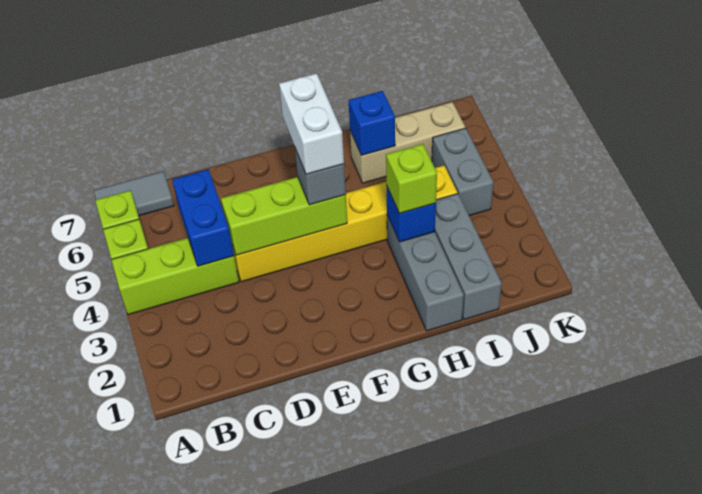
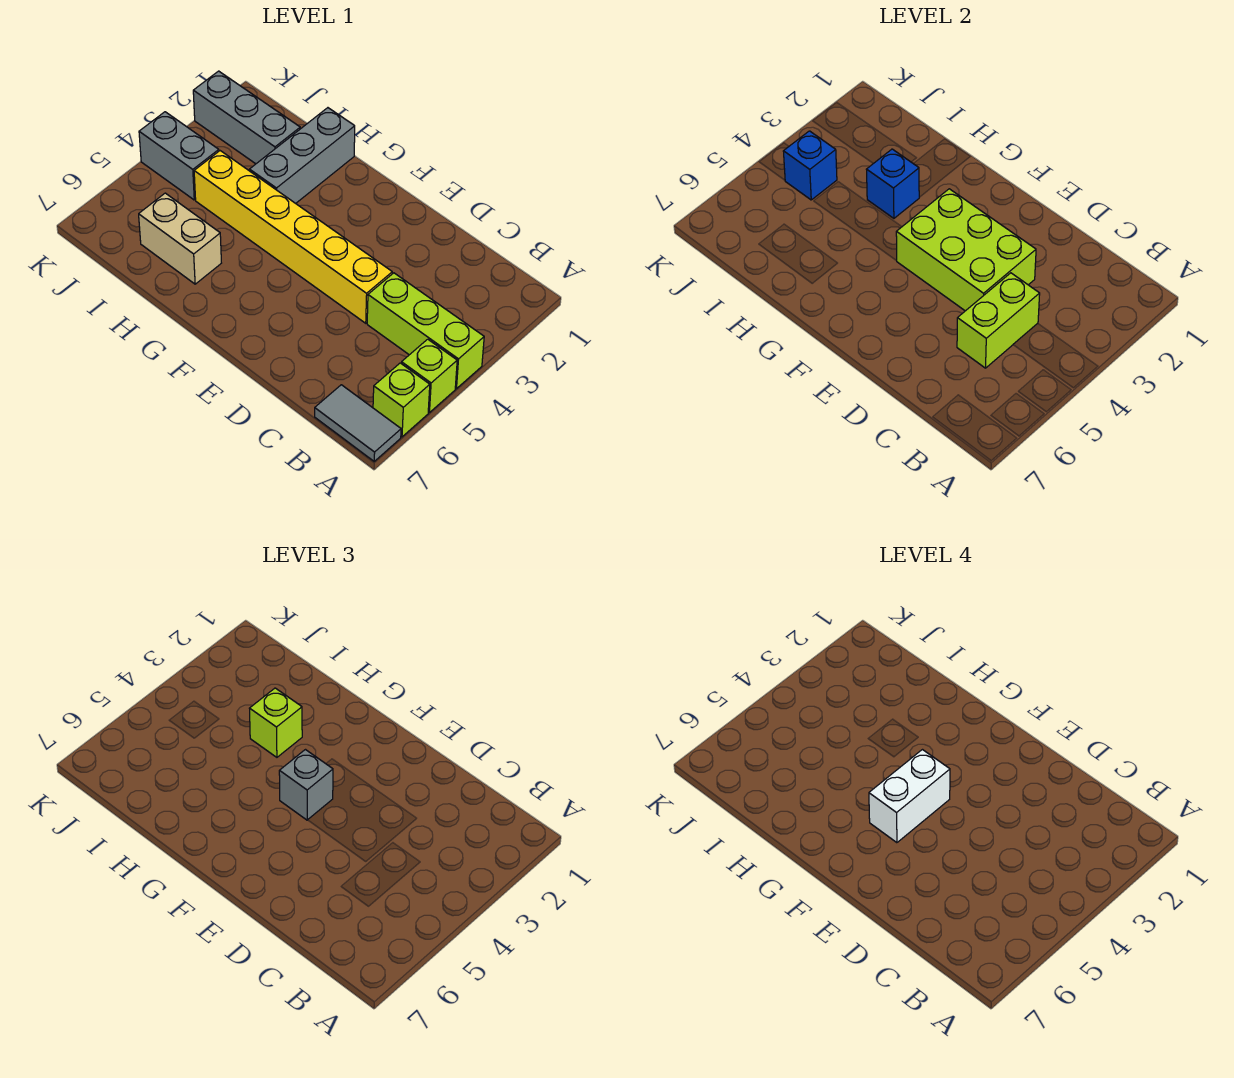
blue brick C4:C5 level 2 -> lime brick C4:C5 level 2
lime brick D4:F4 level 2 -> lime brick D3:F4 level 2
tan brick H6:J6 level 1 -> tan brick H6:I6 level 1
blue brick H6 level 2 -> blue brick J4 level 2
grey brick I1:I3 level 1 -> grey brick I2:K2 level 1
grey brick J4:J5 level 1 -> grey brick J4:K4 level 1

